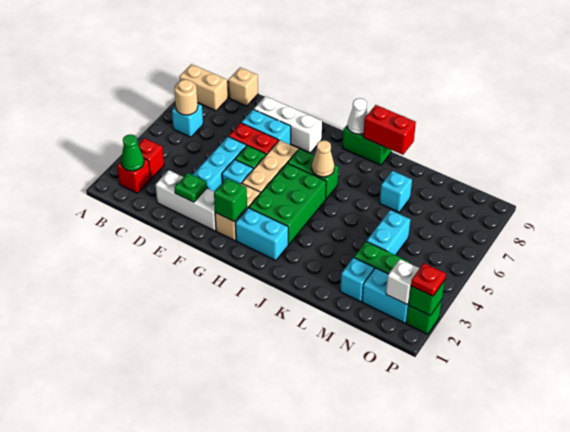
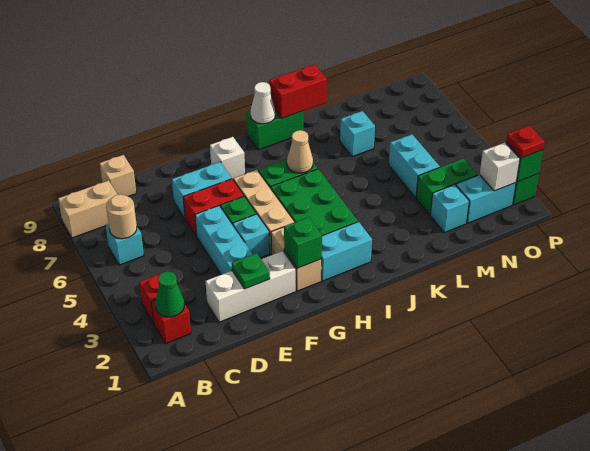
white brick E8:G8 level 1 -> white brick G8 level 1

